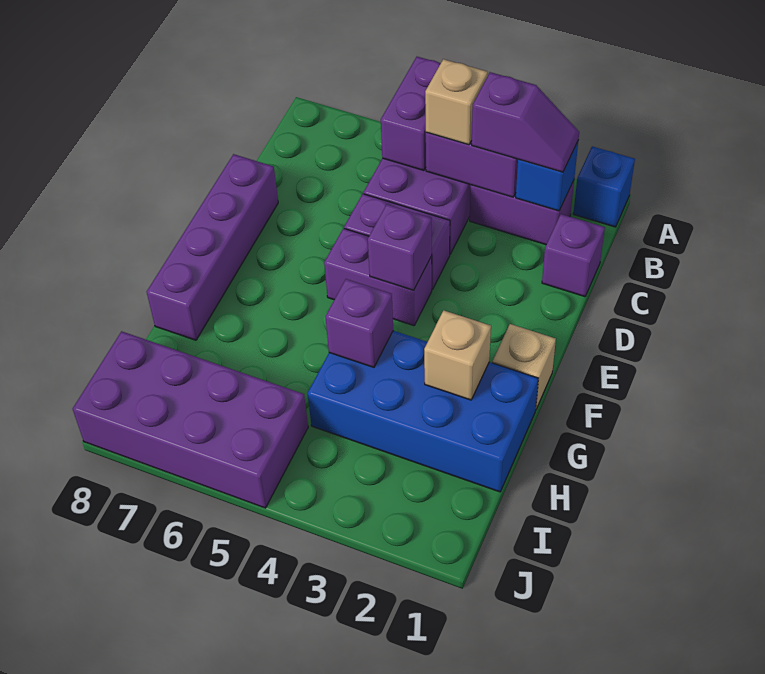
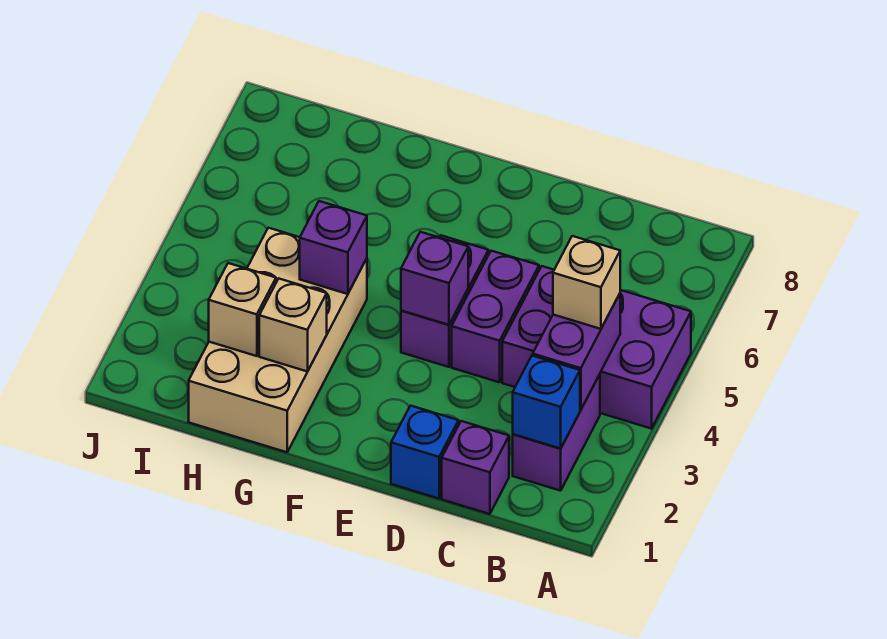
blue brick A1 level 1 -> blue brick D1 level 1
purple brick A5:B5 level 2 -> none
purple slope B2:B3 level 3 top 3 -> none
purple brick D8:G8 level 1 -> none
tan brick F1 level 1 -> tan brick H2 level 2
blue brick G1:H4 level 1 -> tan brick G1:H4 level 1
purple brick I5:J8 level 1 -> none

